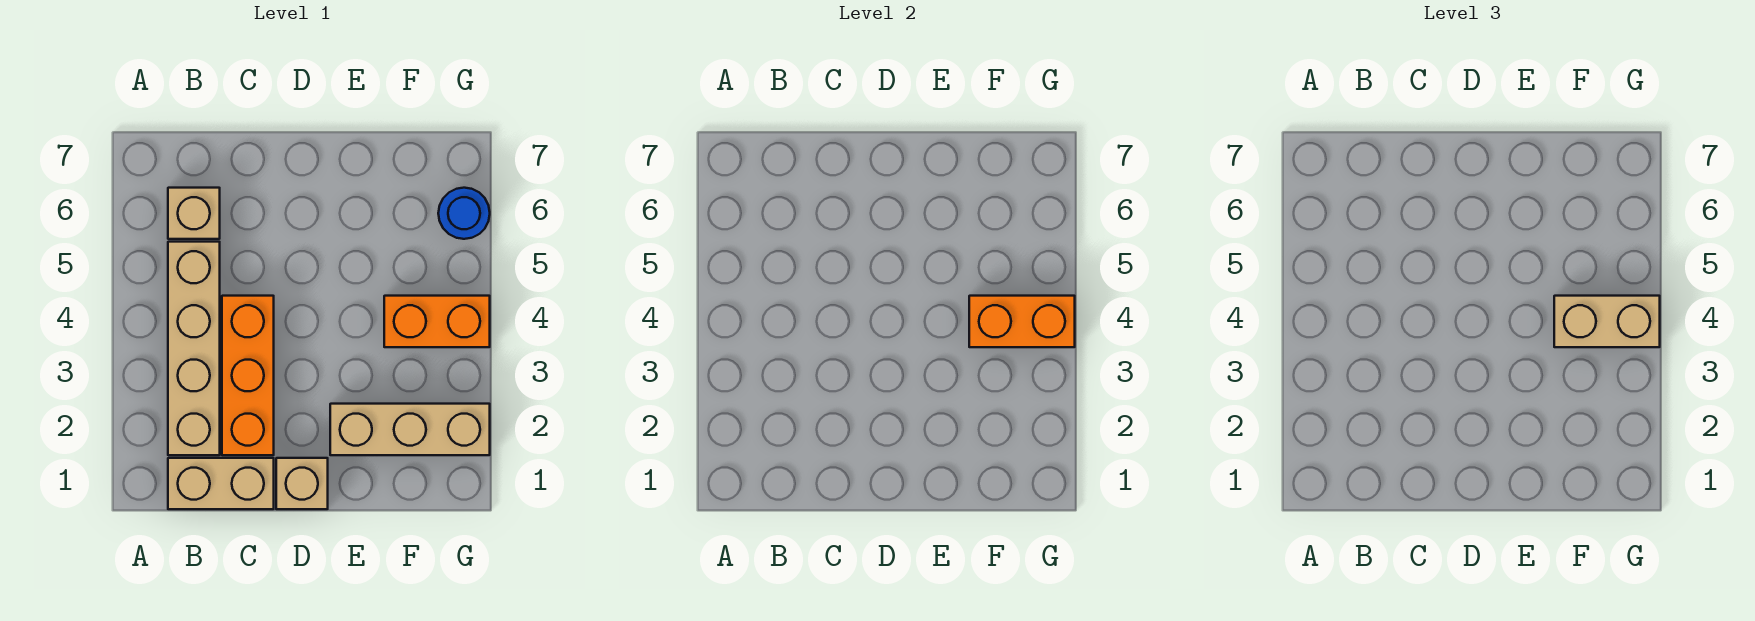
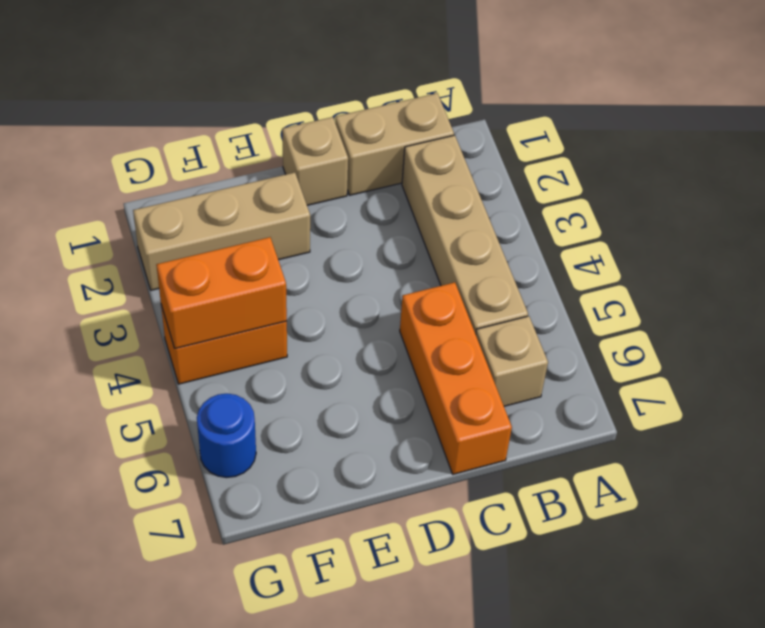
orange brick C2:C4 level 1 -> orange brick C5:C7 level 1
tan brick F4:G4 level 3 -> none

